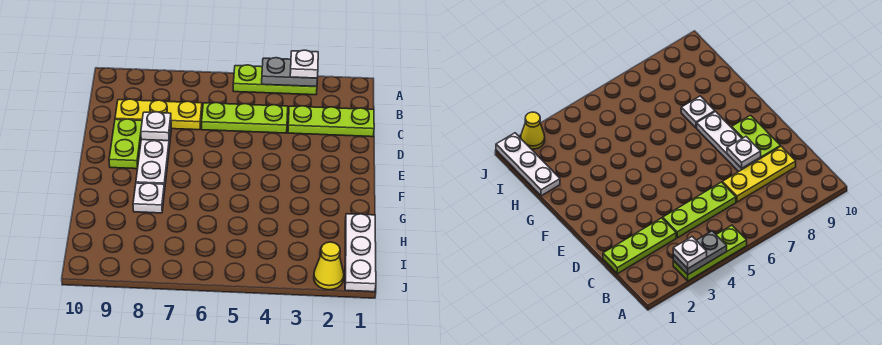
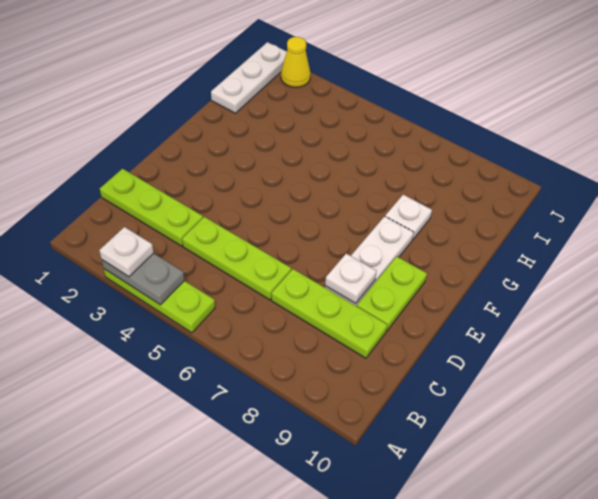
yellow plate C7:C9 level 1 -> lime plate C7:C9 level 1

